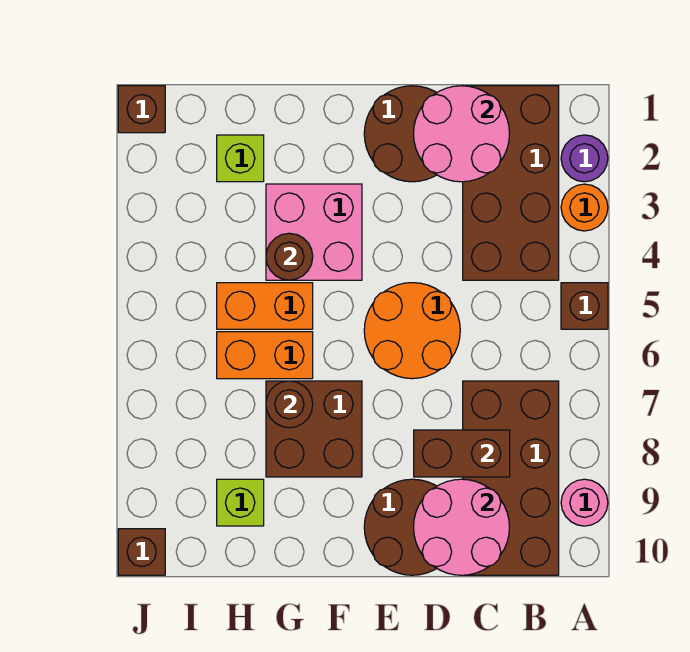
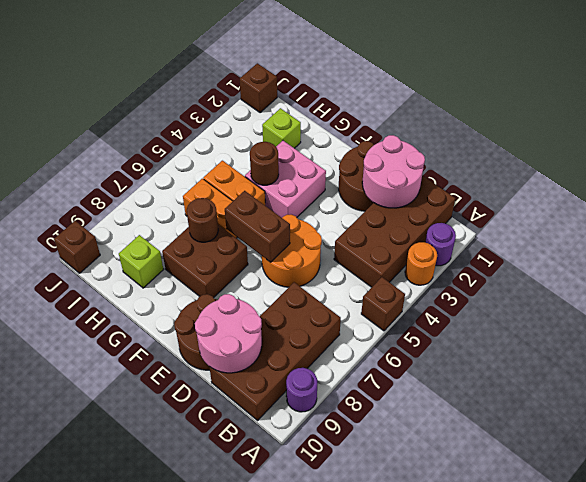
pink round brick A9 level 1 -> purple round brick A9 level 1
brown brick C8:D8 level 2 -> brown brick E6:F6 level 2

